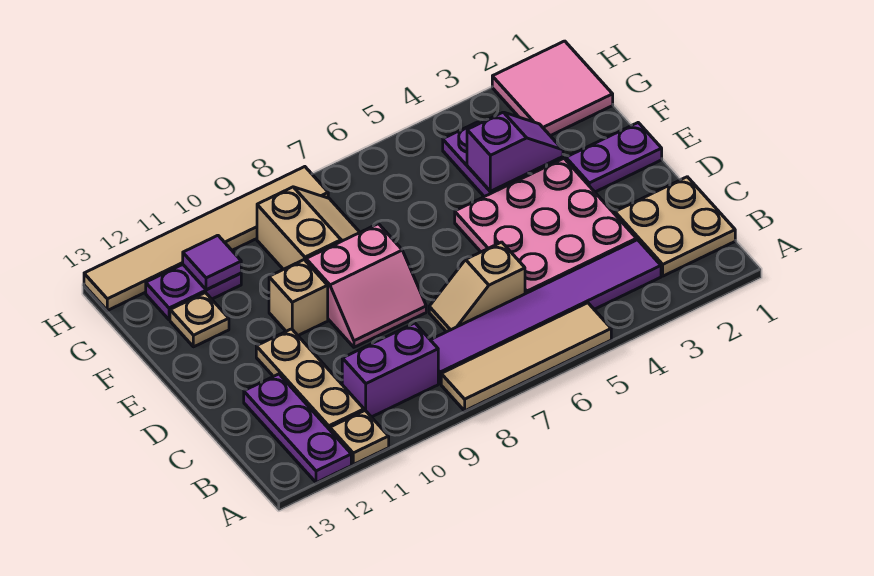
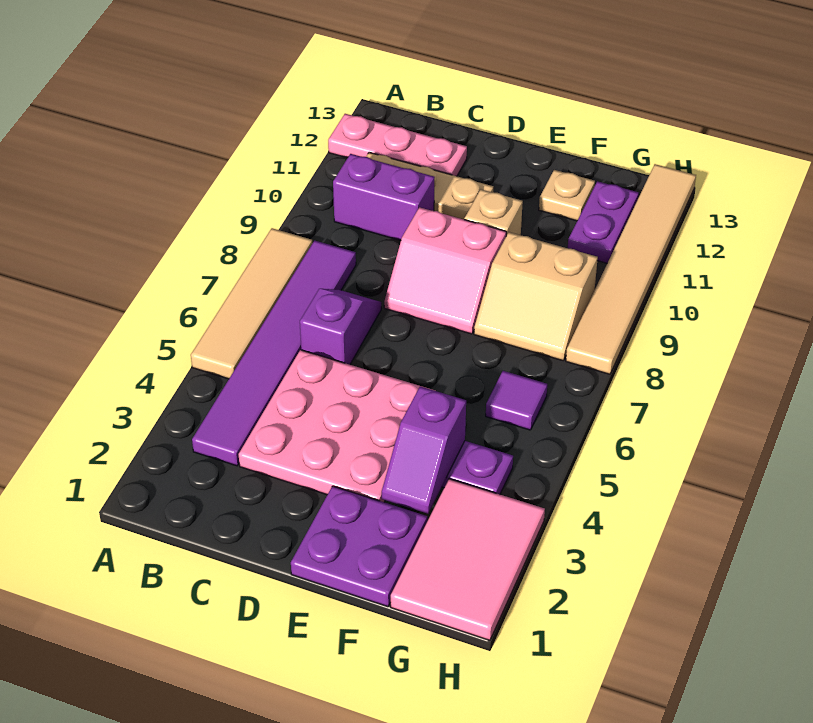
tan plate A11 level 1 -> none
purple plate A12:C12 level 1 -> pink plate A12:C12 level 1
tan plate B1:C2 level 1 -> none
purple brick B9:B10 level 1 -> purple brick B10:C10 level 1
tan slope C6:C7 level 1 top 6 -> purple slope C6:C7 level 1 top 6
pink slope D8:E9 level 1 top E -> pink slope D8:E9 level 1 top 9
purple plate E1:E2 level 1 -> purple plate E1:F2 level 1
pink tile G1:H2 level 1 -> pink tile G1:H3 level 1
purple tile G11 level 2 -> purple tile G6 level 1

